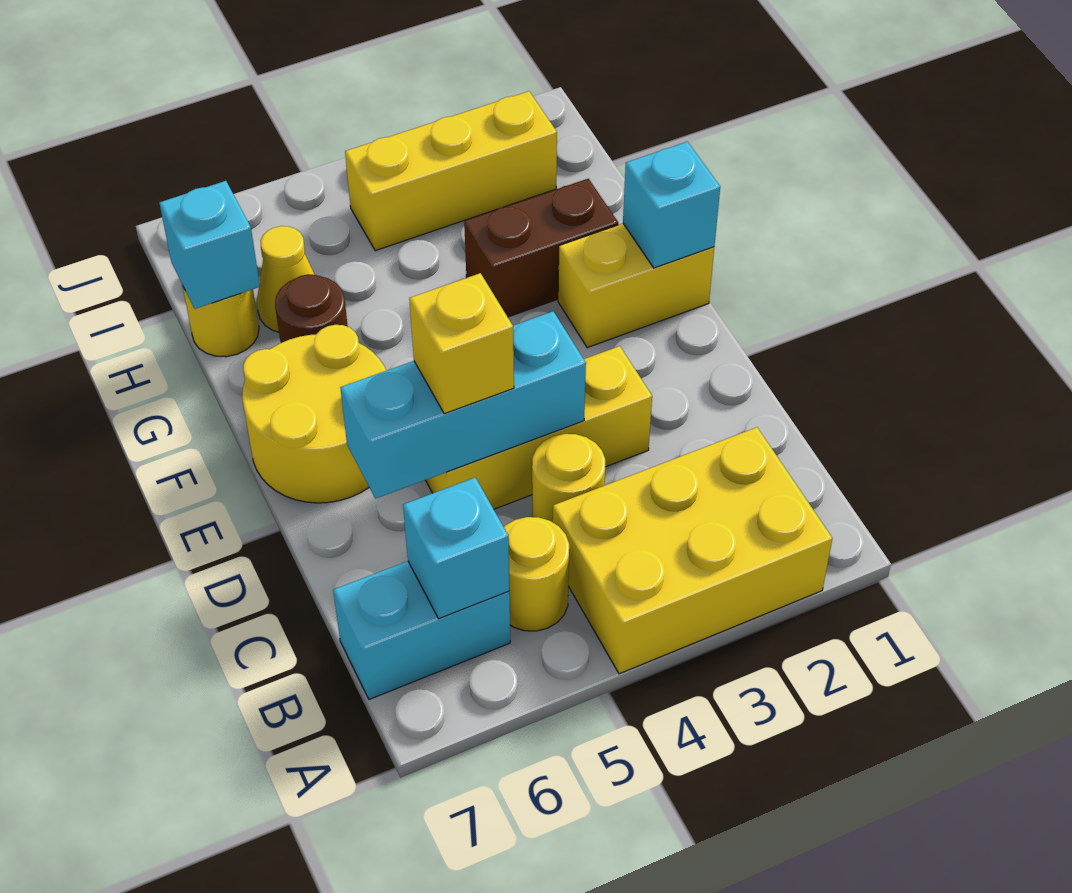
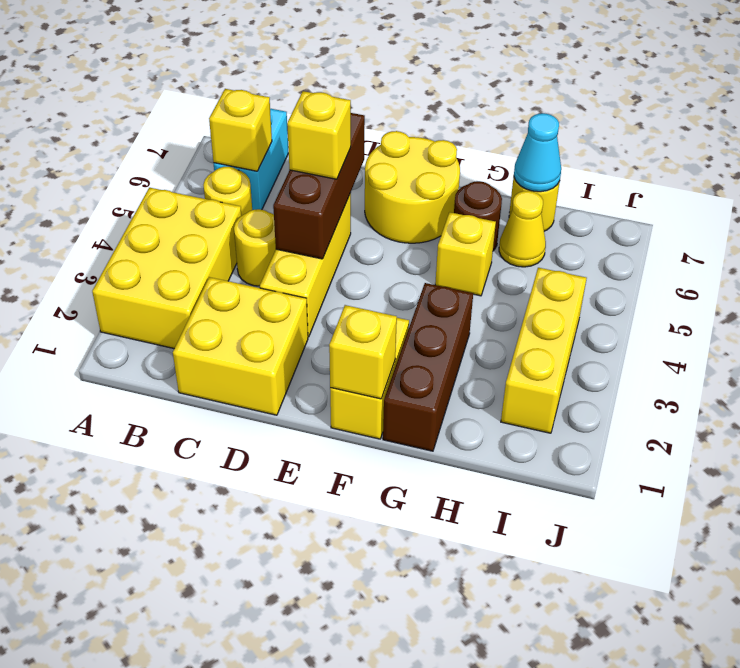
cyan brick B6 level 2 -> yellow brick B6 level 2
none -> yellow brick C1:D2 level 1
cyan brick D4:D6 level 2 -> brown brick D4:D6 level 2
cyan brick F1 level 2 -> yellow brick F1 level 2
brown brick G2:G3 level 1 -> brown brick G1:G3 level 1
none -> yellow brick G5 level 1
cyan brick H7 level 2 -> cyan cone H7 level 2

